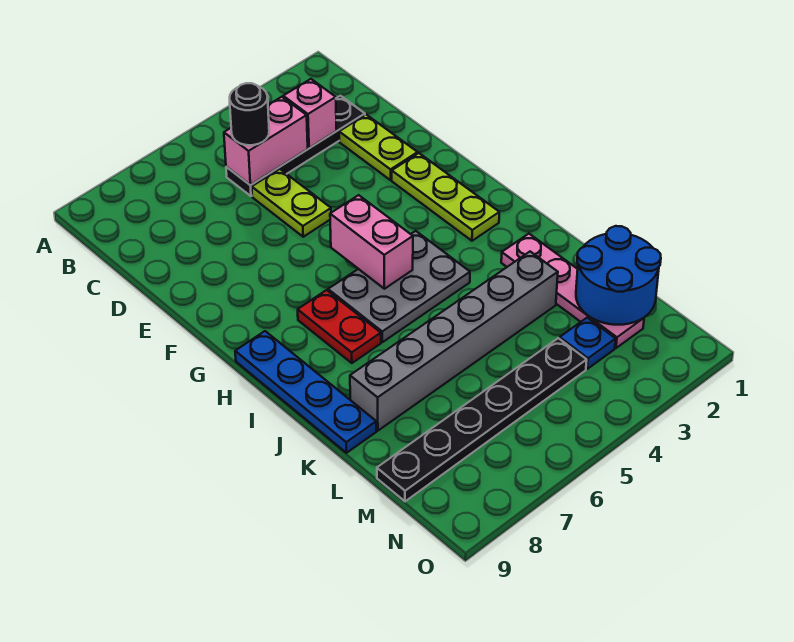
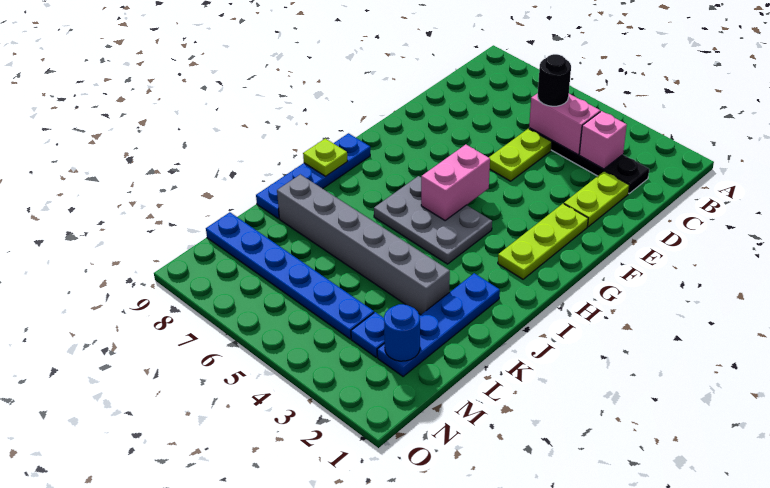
red plate H7:I7 level 1 -> none
none -> lime plate I9 level 2
pink plate J2:M2 level 1 -> blue plate J2:M2 level 1
blue round brick L1:M2 level 2 -> blue round brick M2 level 2
black plate M4:M9 level 1 -> blue plate M4:M9 level 1

